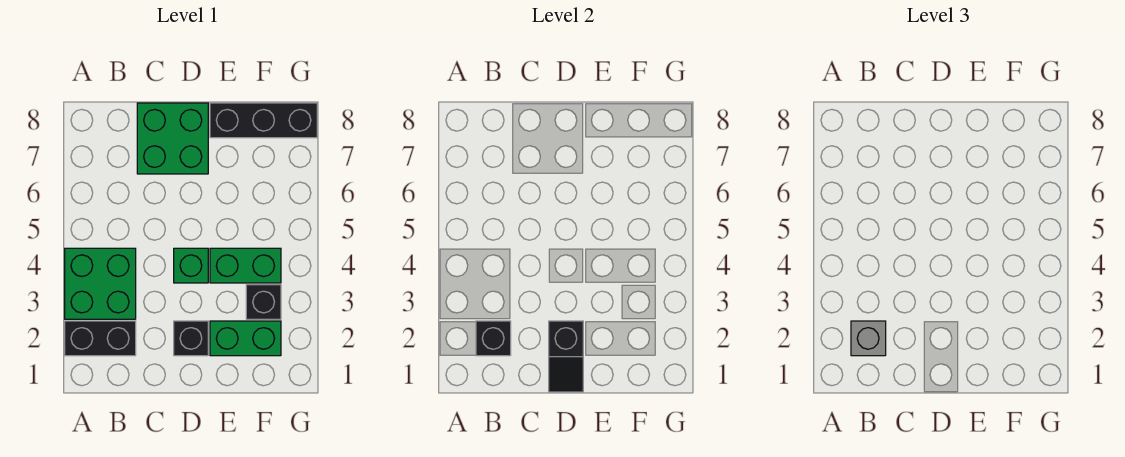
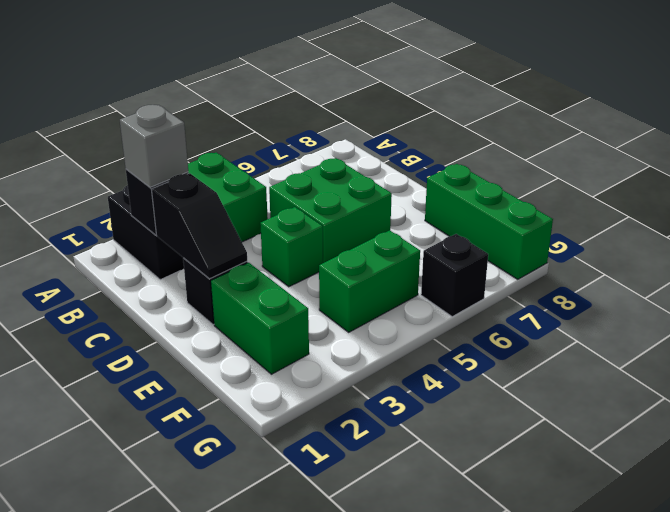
green brick C7:D8 level 1 -> green brick C5:D6 level 1
black slope D1:D2 level 2 top 2 -> black slope C2:D2 level 2 top C
green brick E4:F4 level 1 -> green brick F4:F5 level 1
black brick E8:G8 level 1 -> green brick E8:G8 level 1
black brick F3 level 1 -> black brick G6 level 1

